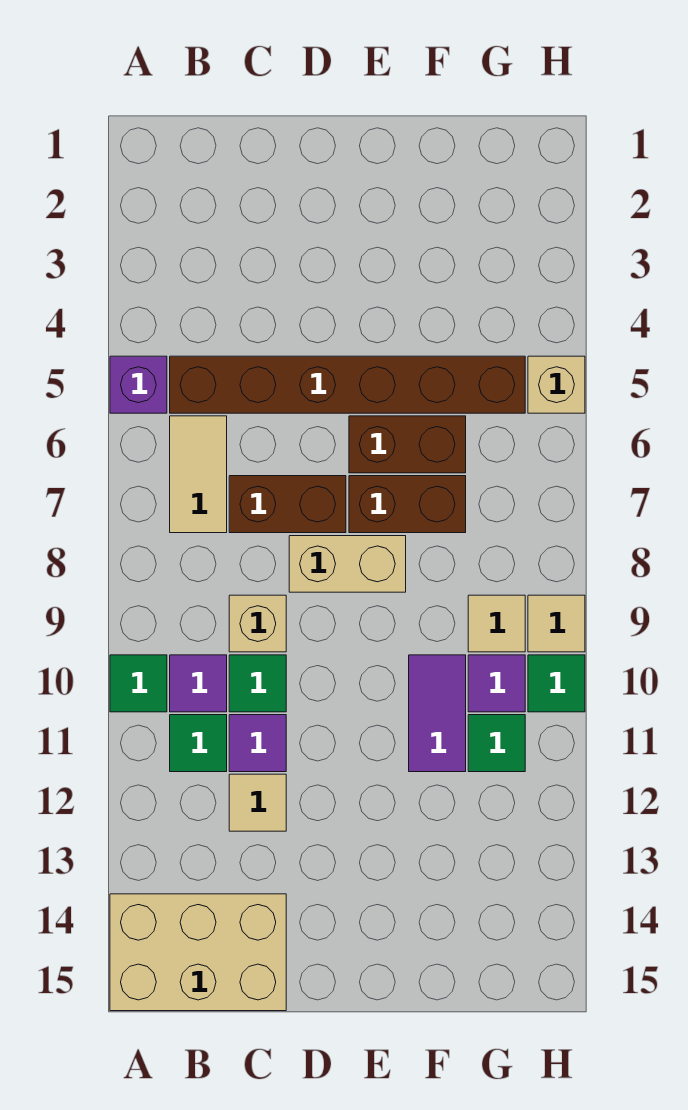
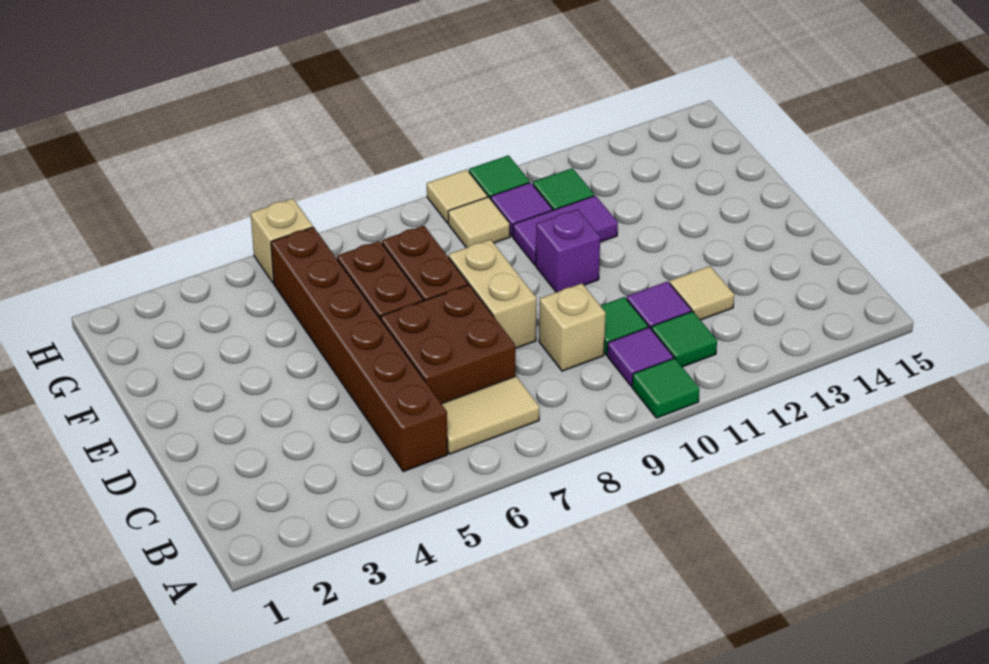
purple brick A5 level 1 -> purple brick E10 level 1
tan brick A14:C15 level 1 -> none
brown brick C7:D7 level 1 -> brown brick C6:D7 level 1

